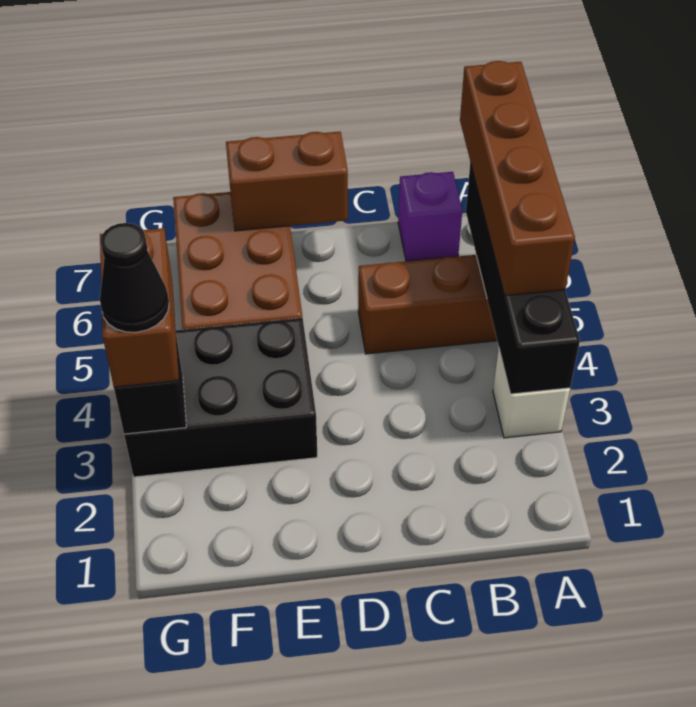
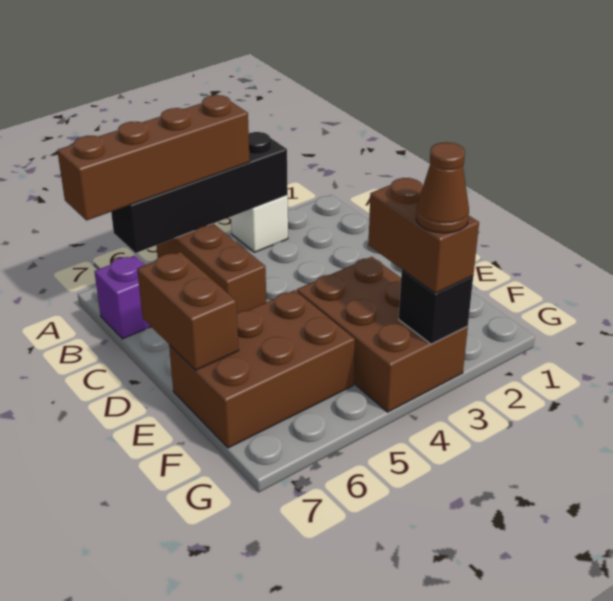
black brick E3:G4 level 1 -> brown brick E3:G4 level 1
brown brick G3:G4 level 3 -> brown brick F3:G3 level 3
black cone G3 level 4 -> brown cone G3 level 4

